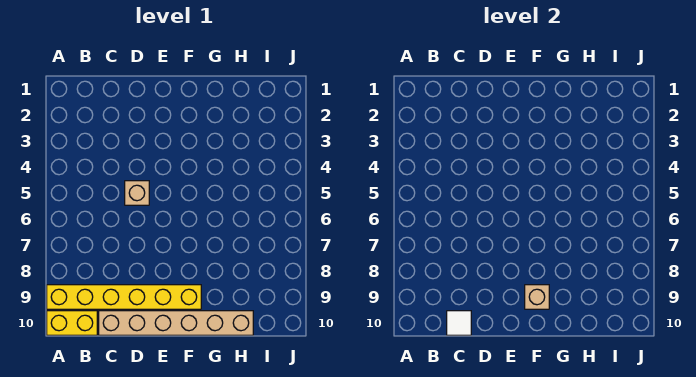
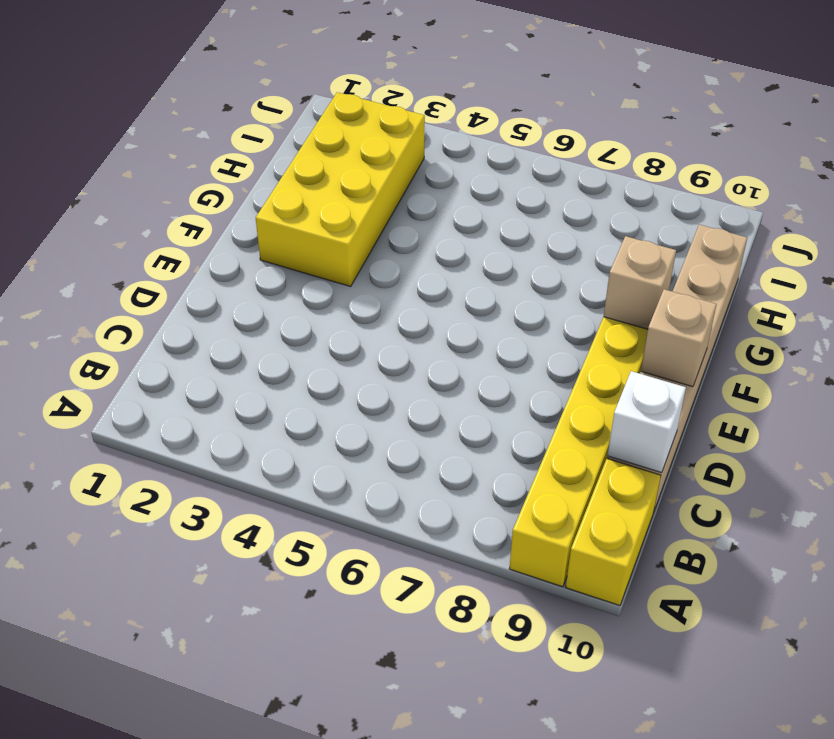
white tile C10 level 2 -> white brick C10 level 2
tan brick D5 level 1 -> tan brick E10 level 2
none -> yellow brick F2:I3 level 1

